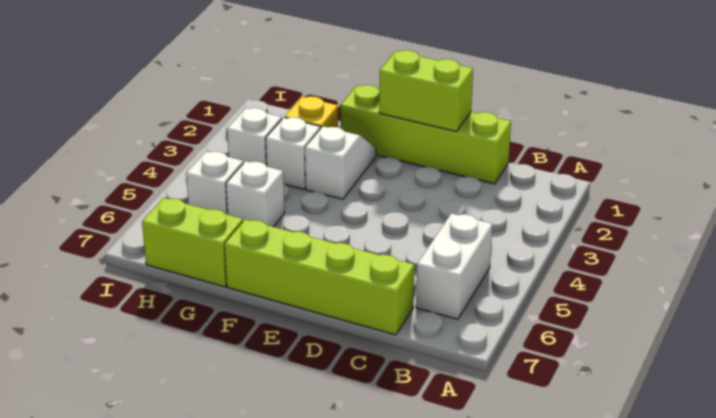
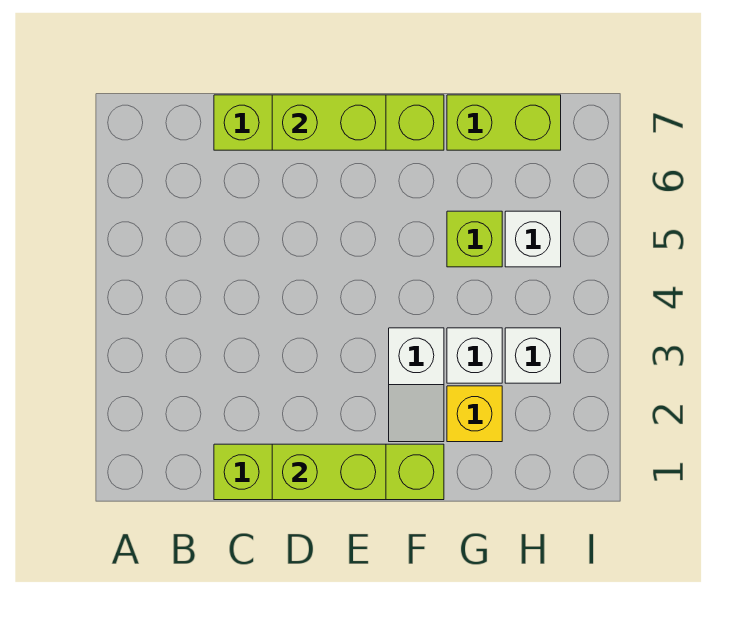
white brick B5:B6 level 1 -> none
none -> lime brick D7:E7 level 2
white brick G5 level 1 -> lime brick G5 level 1

